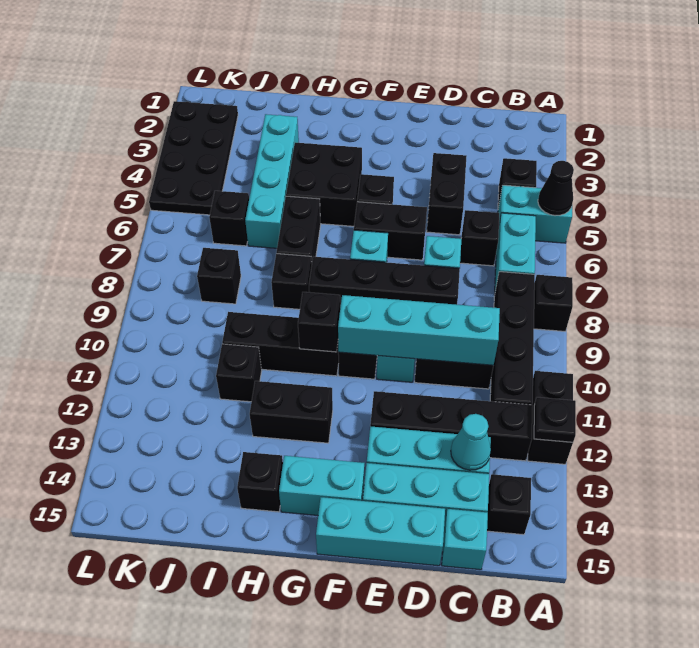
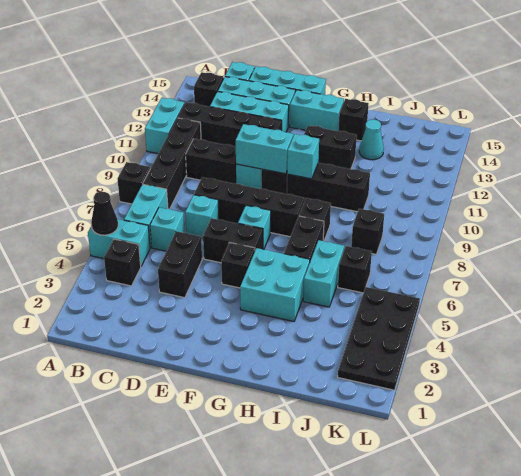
black brick A11:A12 level 1 -> cyan brick A11:A12 level 1
black plate A12 level 2 -> none
black brick C6 level 1 -> cyan brick C6 level 1
cyan brick C10:F10 level 2 -> cyan brick E10:F10 level 2
cyan cone C13 level 2 -> cyan cone I13 level 1
black brick G4:H5 level 1 -> cyan brick G4:H5 level 1
black brick G10 level 2 -> cyan brick G10 level 2
cyan brick I3:I6 level 1 -> cyan brick I5:I6 level 1
black brick I11 level 1 -> none

